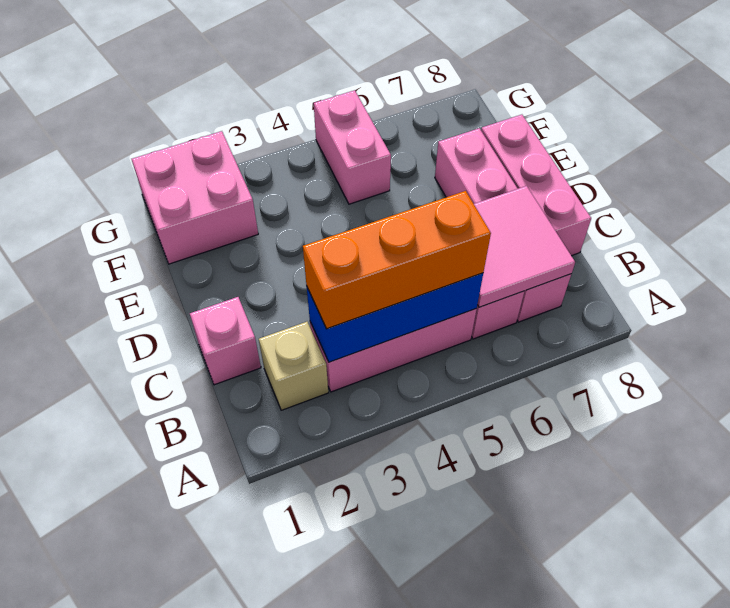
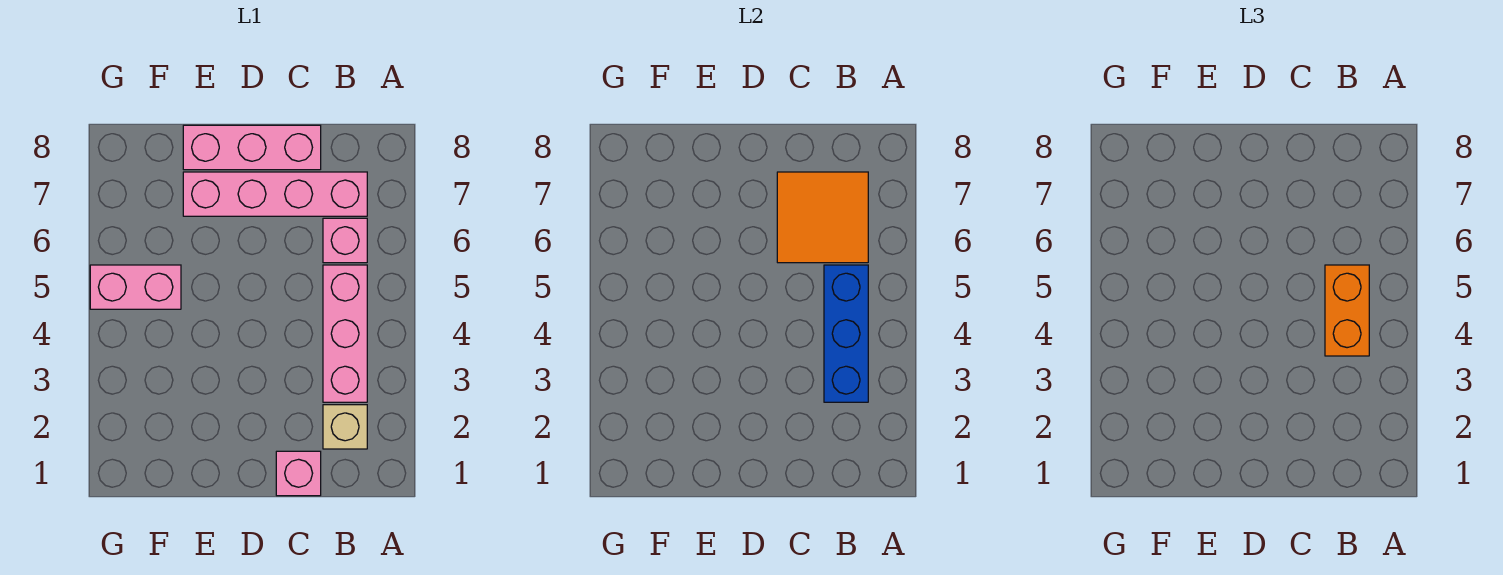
orange brick B3:B5 level 3 -> orange brick B4:B5 level 3
pink tile B6:C7 level 2 -> orange tile B6:C7 level 2
pink brick F1:G2 level 1 -> none

